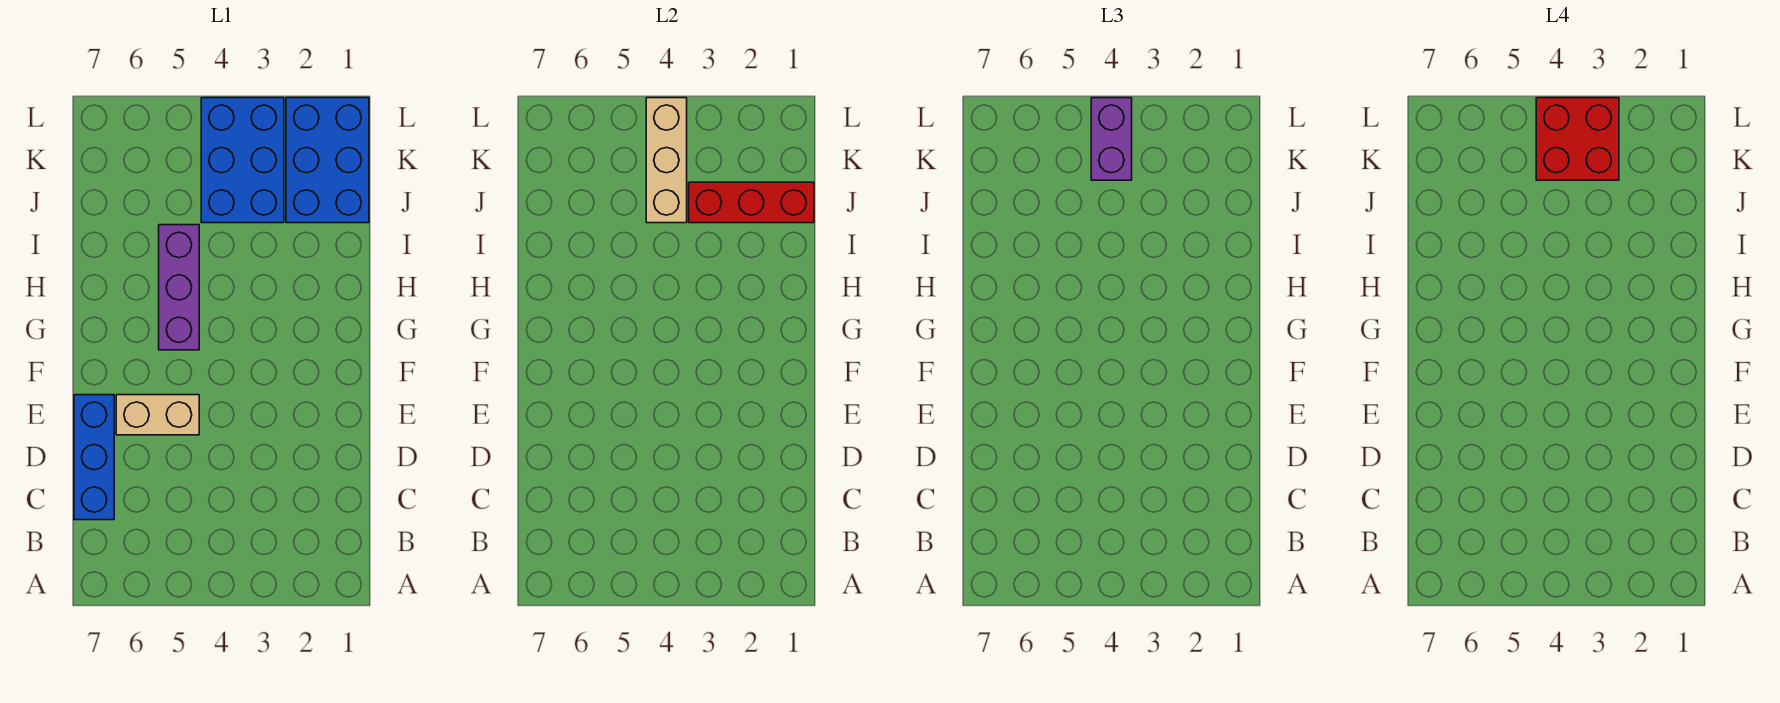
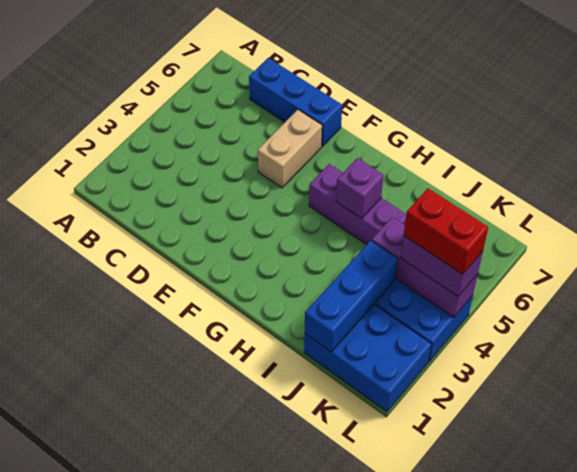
none -> purple brick H5 level 2
red brick J1:J3 level 2 -> blue brick J1:J3 level 2
tan brick J4:L4 level 2 -> purple brick J4:L4 level 2
red brick K3:L4 level 4 -> red brick K4:L4 level 4

